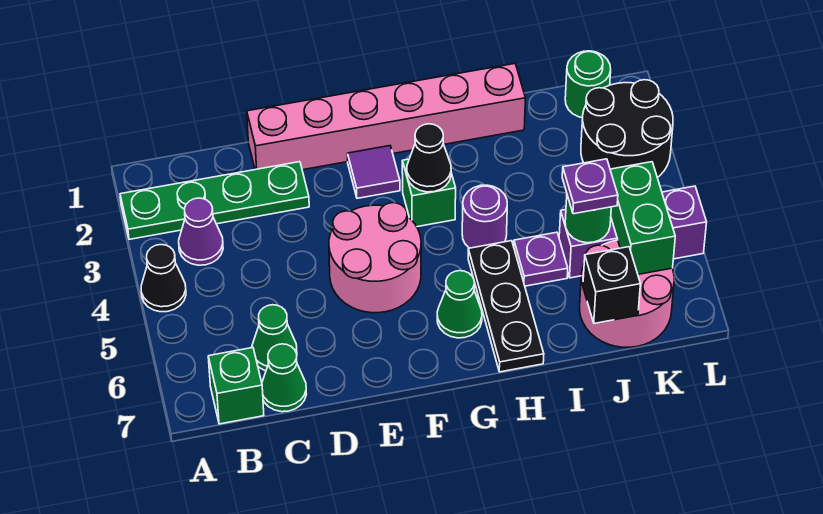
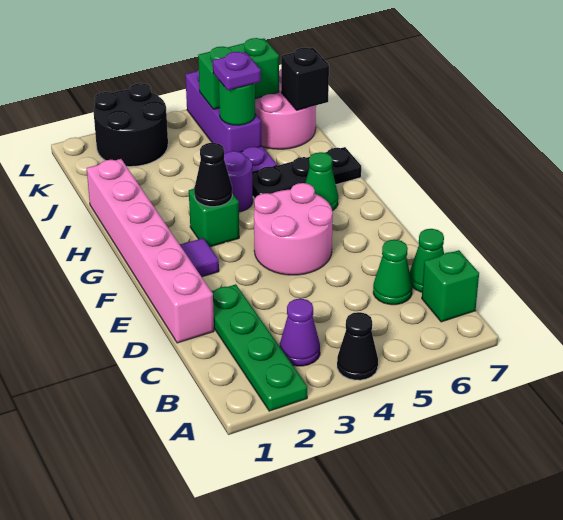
green round brick K1 level 1 -> none

